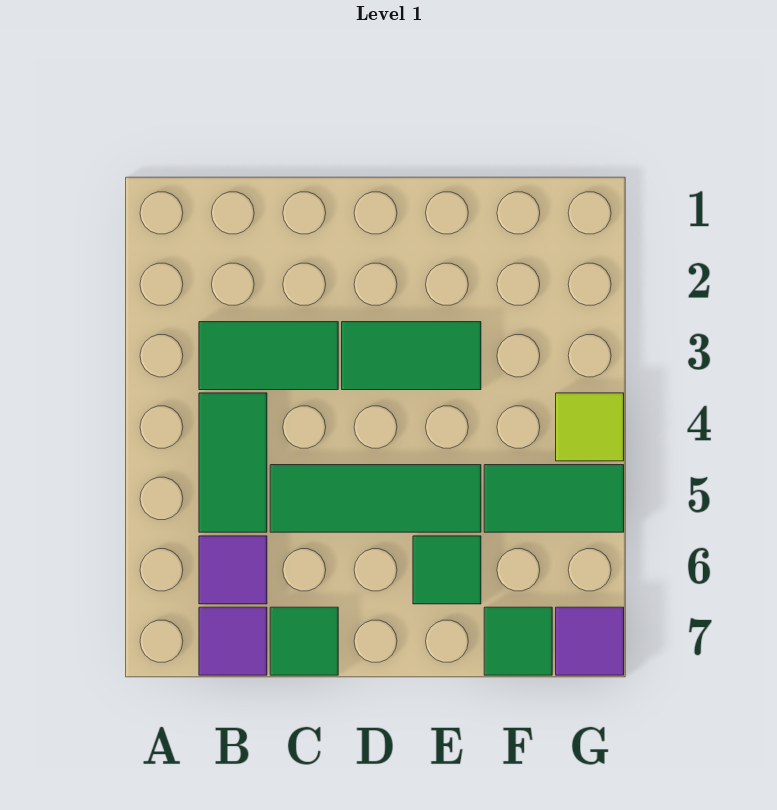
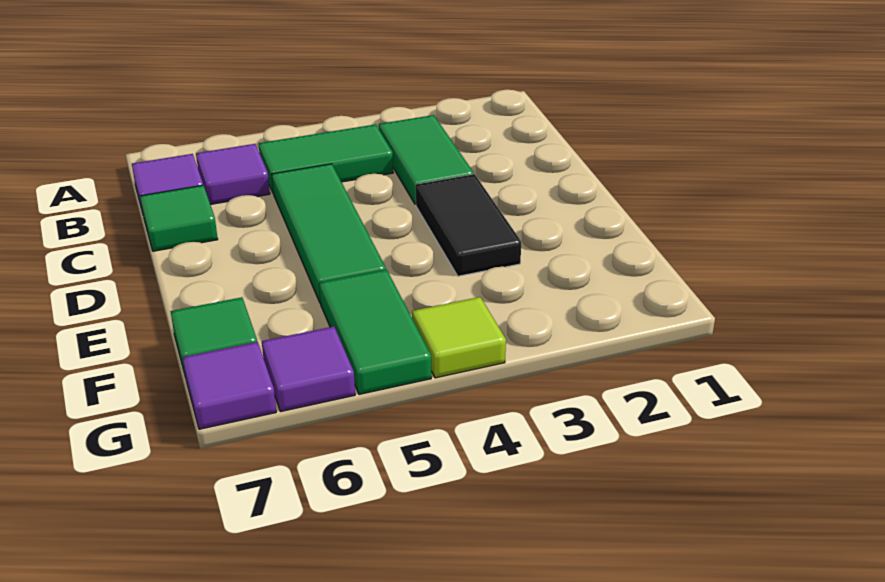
green tile D3:E3 level 1 -> black tile D3:E3 level 1
green tile E6 level 1 -> none
none -> purple tile G6 level 1

